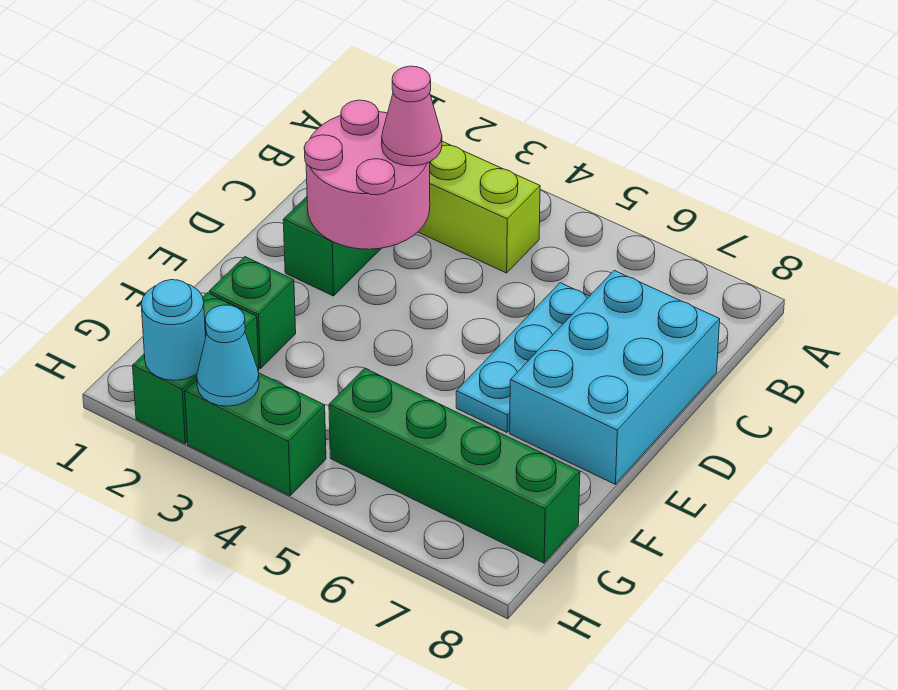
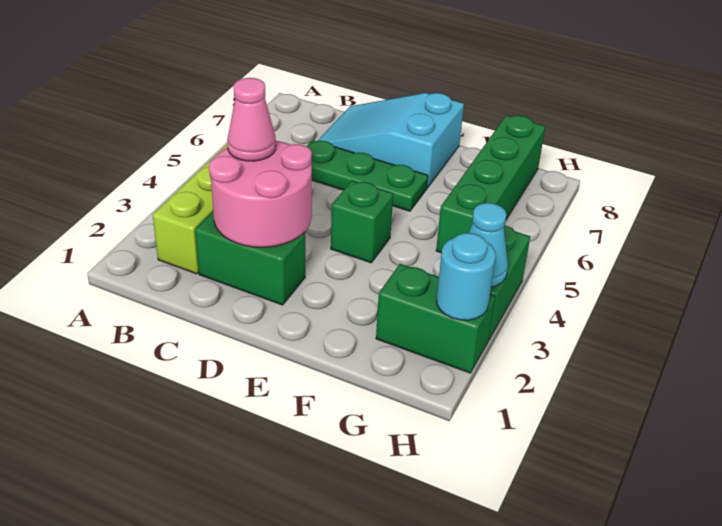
cyan plate C6:E6 level 1 -> green plate C6:E6 level 1
cyan brick C7:E8 level 1 -> cyan slope C7:E8 level 1 top E
green brick F2 level 1 -> green brick E4 level 1

